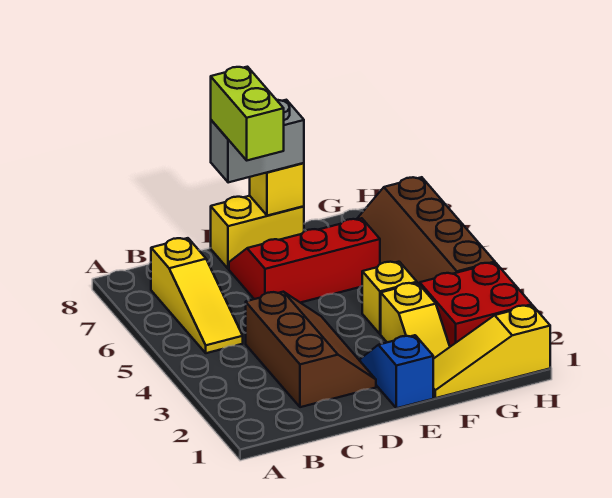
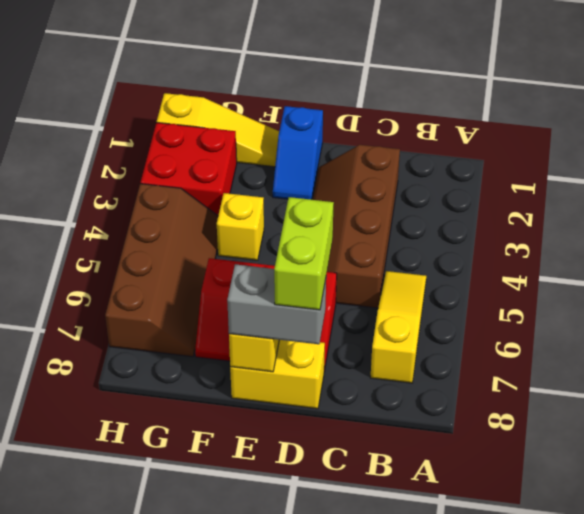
brown slope C2:D4 level 1 top C -> brown slope C2:D5 level 1 top C
yellow slope F2:F3 level 1 top 3 -> none

